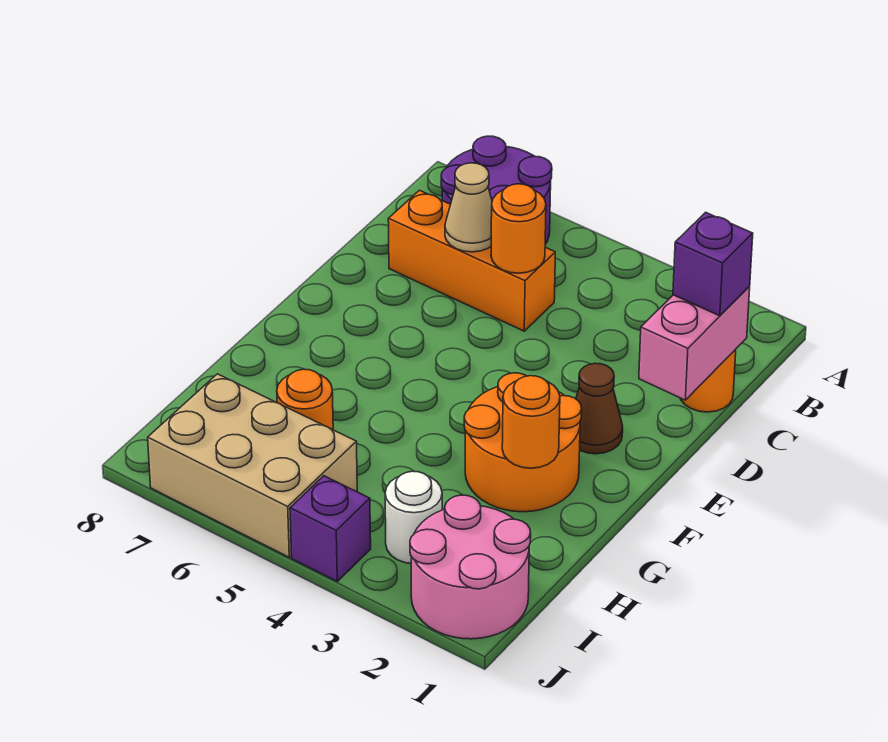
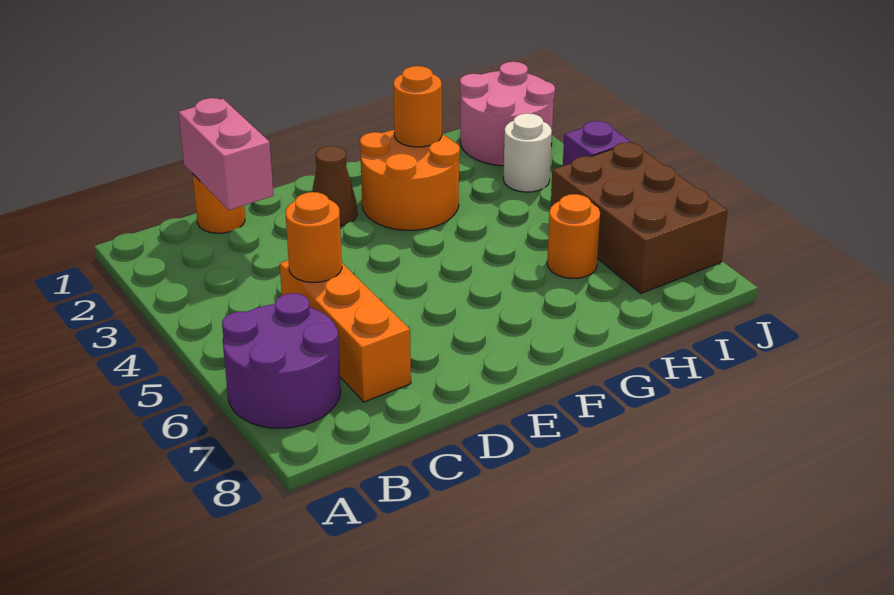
pink brick C1:D1 level 2 -> pink brick C1:C2 level 2
purple brick C1 level 3 -> none
tan cone C6 level 2 -> none
tan brick I5:J7 level 1 -> brown brick I5:J7 level 1

